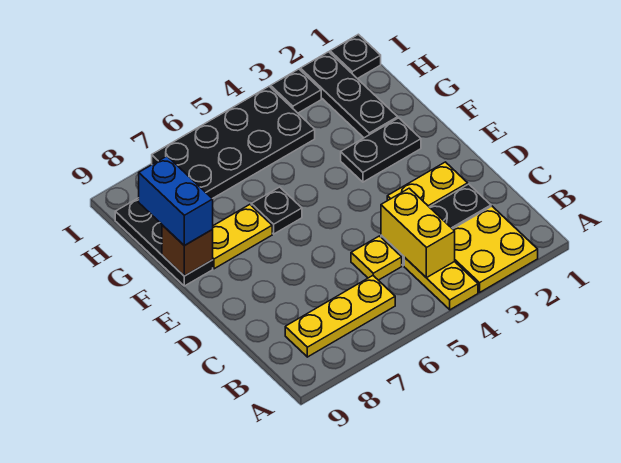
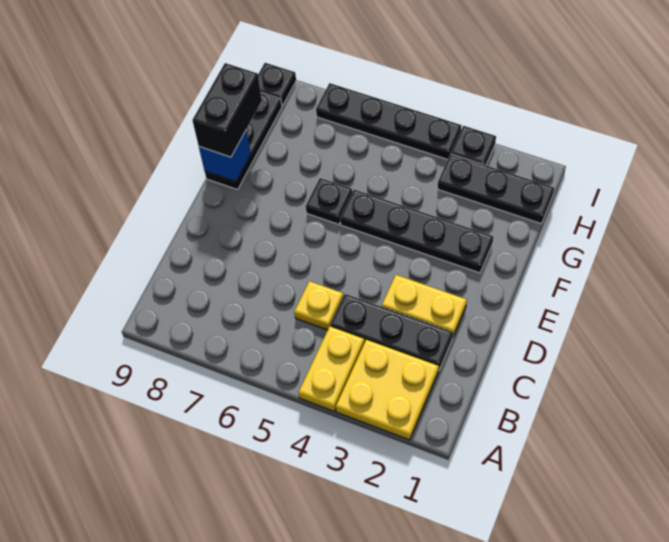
yellow brick B4:C4 level 2 -> none
yellow plate B6:B8 level 1 -> none
black plate F2:F3 level 1 -> black plate F2:F5 level 1
yellow plate F7:F8 level 1 -> none
brown brick F9 level 2 -> blue brick F9 level 2
blue brick F9:G9 level 3 -> black brick F9:G9 level 3
black plate G2:I2 level 1 -> black plate H1:H3 level 1
black plate H4:I7 level 1 -> black plate I4:I7 level 1
black plate I1 level 1 -> black plate I9 level 1

